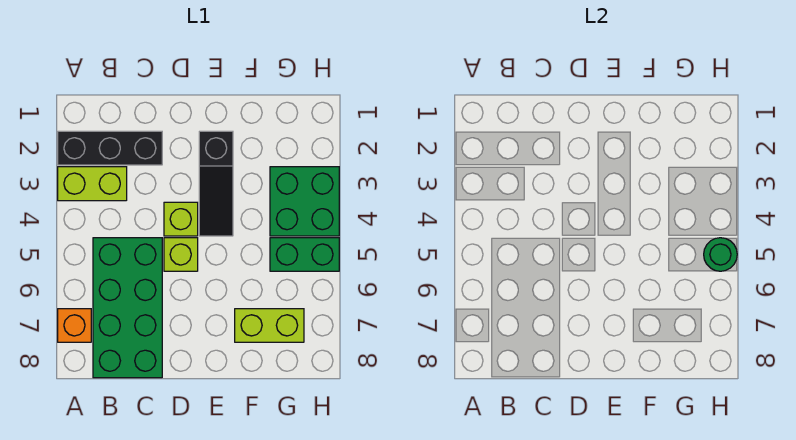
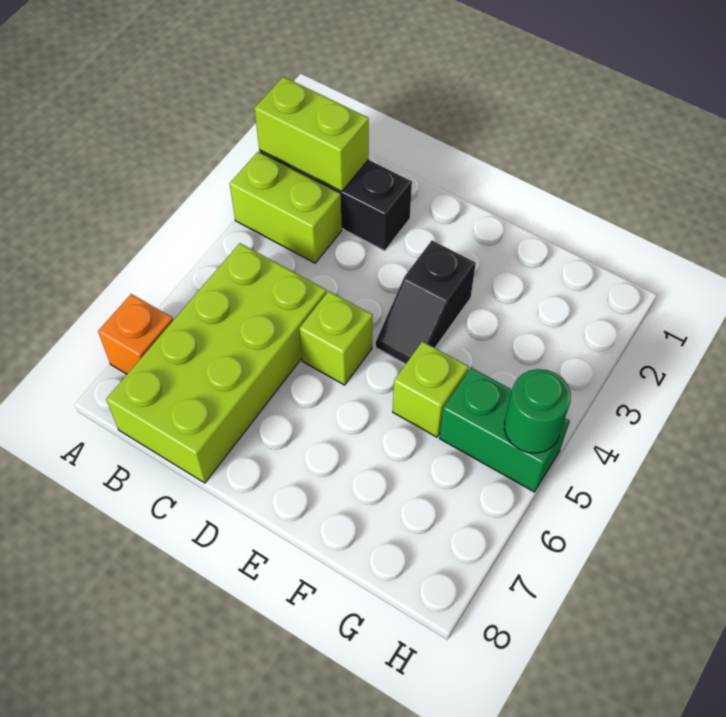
green brick B5:C8 level 1 -> lime brick B5:C8 level 1
lime brick D4 level 1 -> lime brick F5 level 1
black slope E2:E4 level 1 top 2 -> black slope E3:E4 level 1 top 3
lime brick F7:G7 level 1 -> lime brick A2:B2 level 2
green brick G3:H4 level 1 -> none

